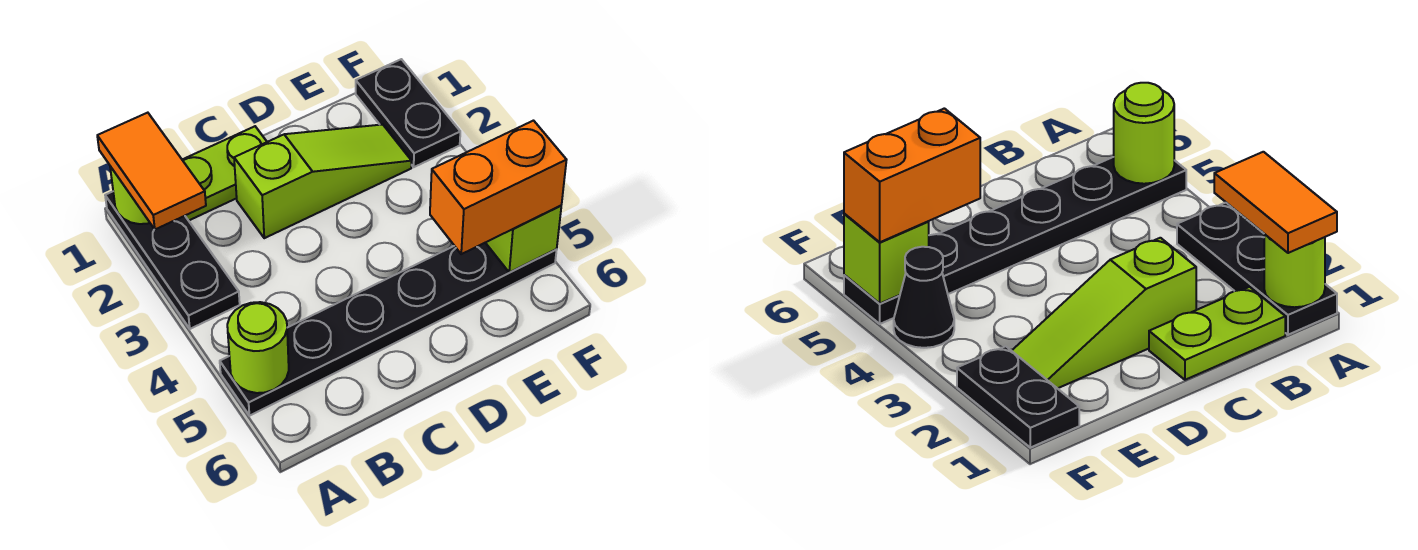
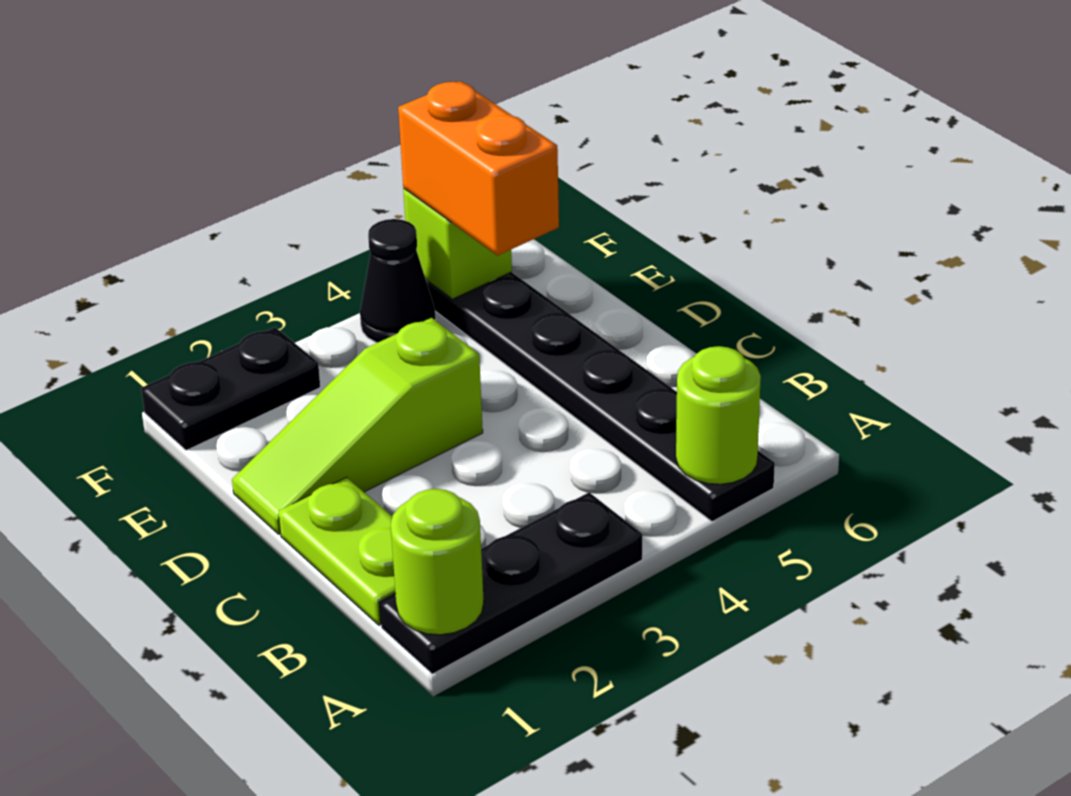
orange tile A1:A2 level 3 -> none
lime slope C2:E2 level 1 top C -> lime slope D1:D3 level 1 top 3

